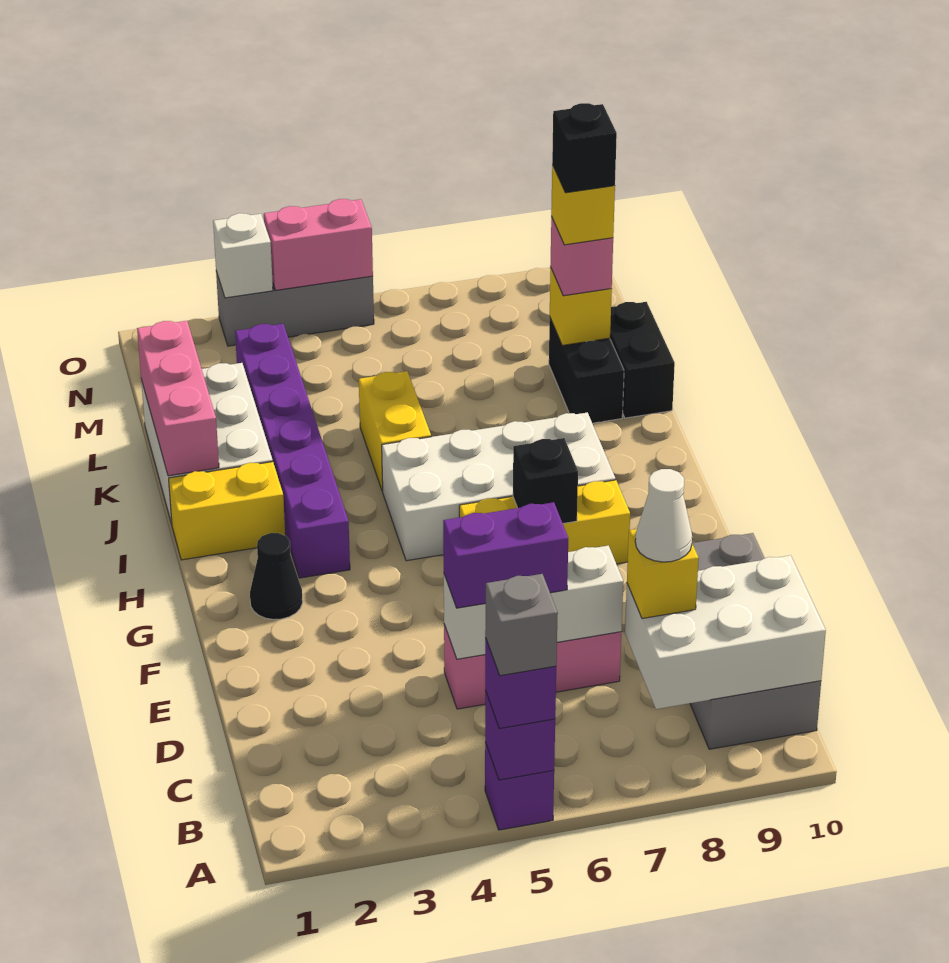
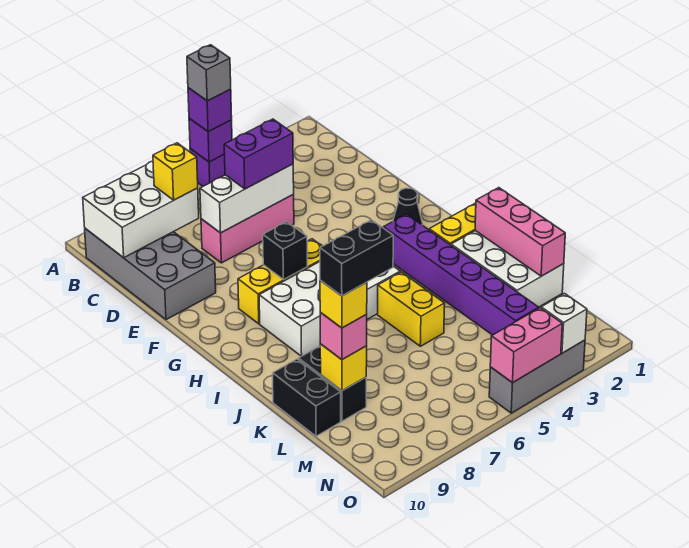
white cone C8 level 4 -> none
black brick L9 level 5 -> black brick L8:L9 level 5

